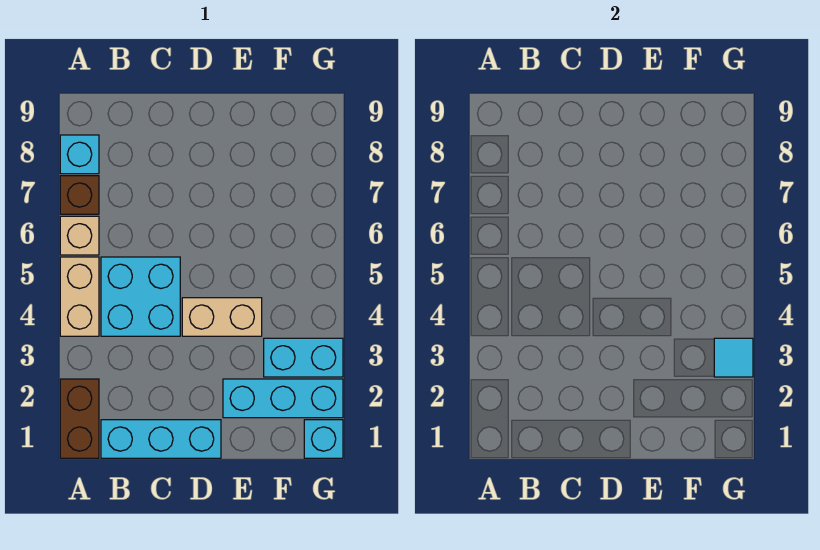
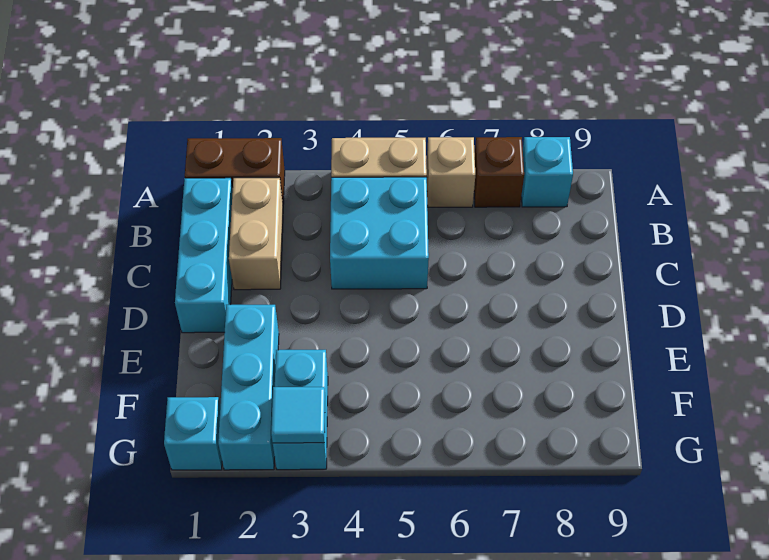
tan brick D4:E4 level 1 -> tan brick B2:C2 level 1

